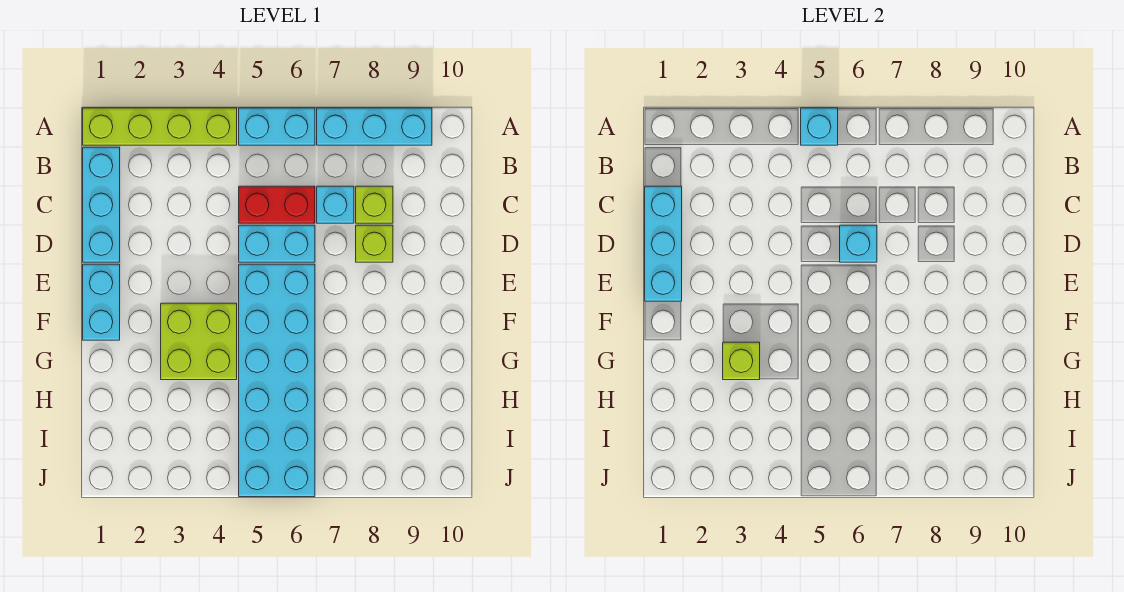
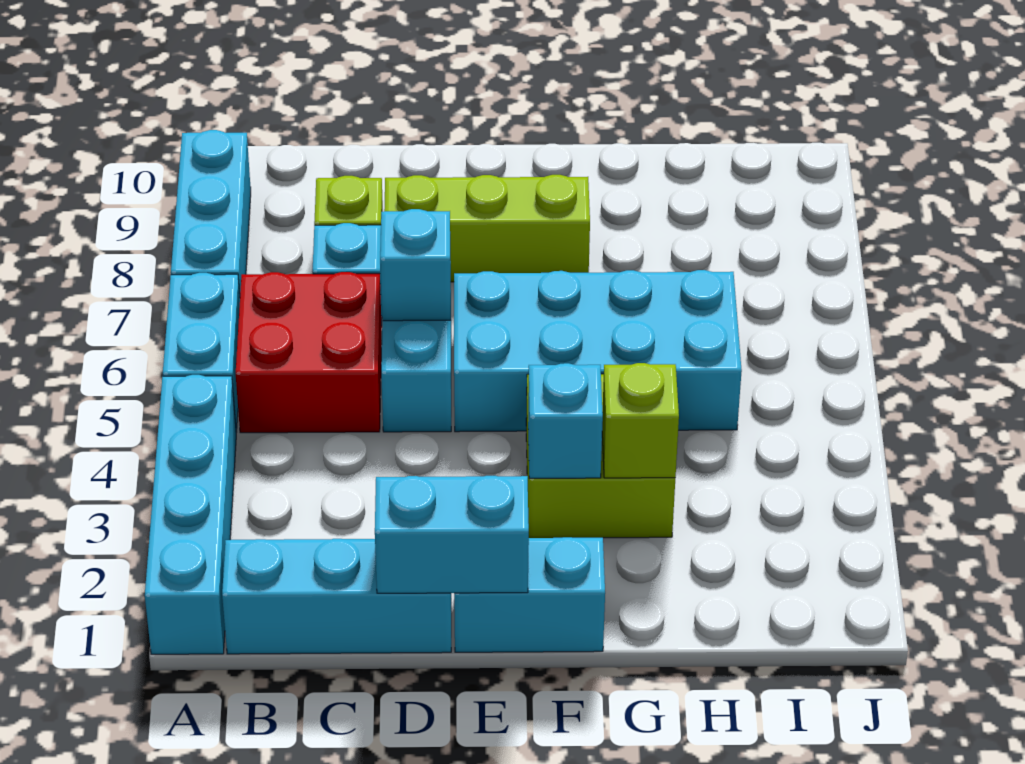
lime brick A1:A4 level 1 -> cyan brick A1:A4 level 1
cyan brick A5 level 2 -> cyan brick F3 level 2
cyan brick C1:E1 level 2 -> cyan brick D1:E1 level 2
red brick C5:C6 level 1 -> red brick B5:C6 level 1
lime brick D8 level 1 -> lime brick D8:F8 level 1
cyan brick E5:J6 level 1 -> cyan brick E5:H6 level 1

